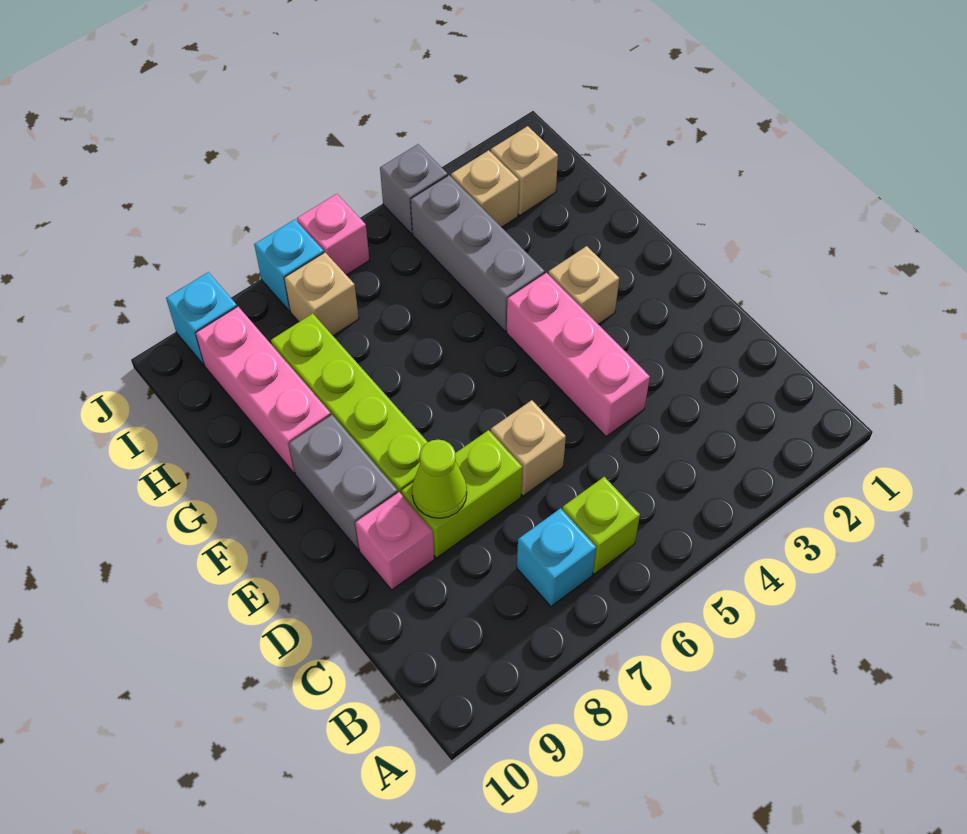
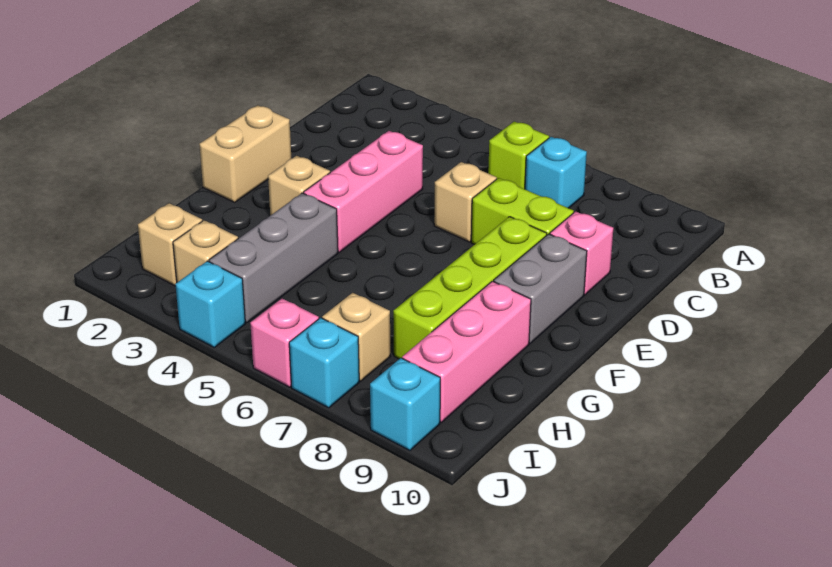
lime cone D8 level 2 -> none
none -> tan brick E1:F1 level 1
grey brick J4 level 1 -> cyan brick J4 level 1

